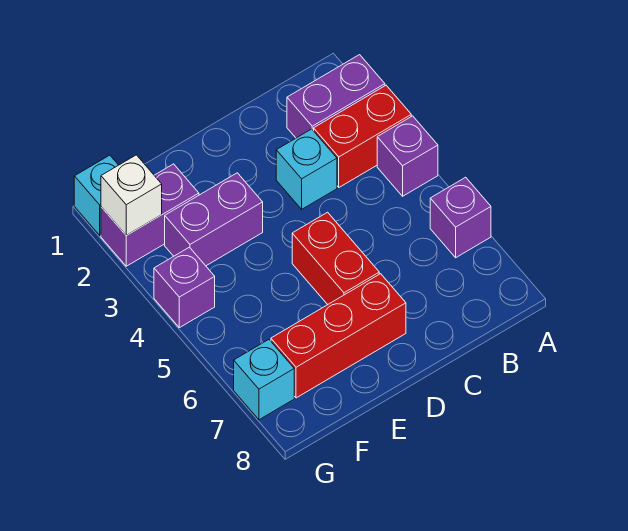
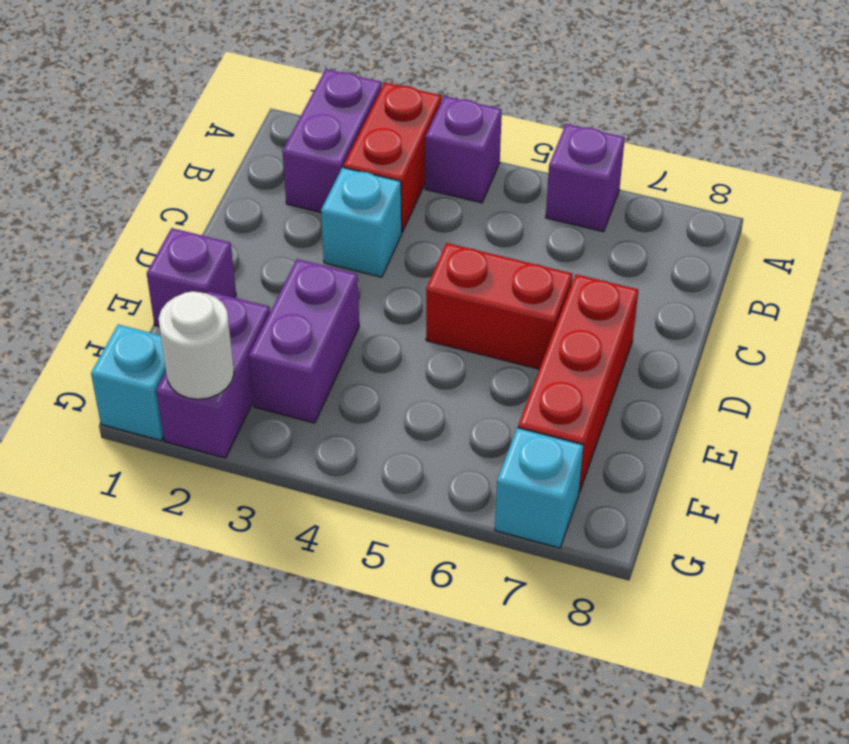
white brick G2 level 2 -> white round brick G2 level 2
purple brick G4 level 1 -> purple brick E1 level 1

